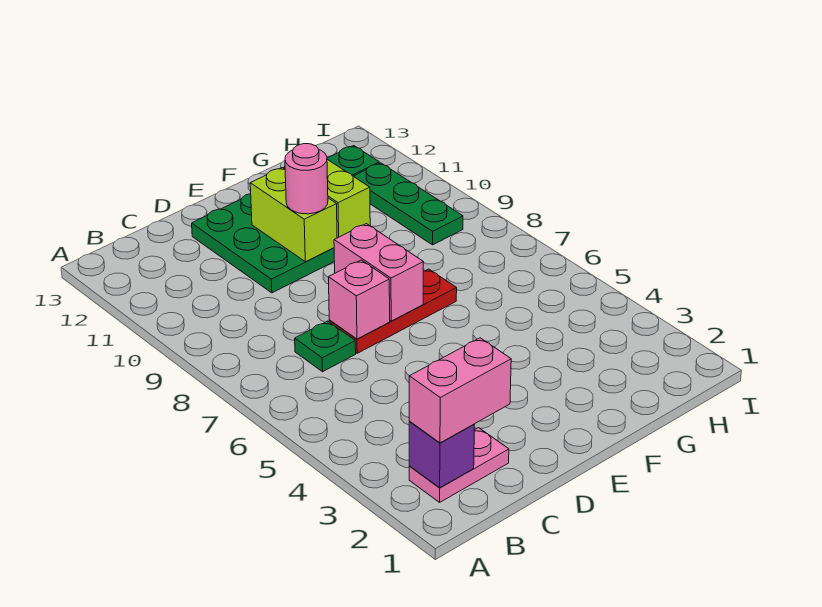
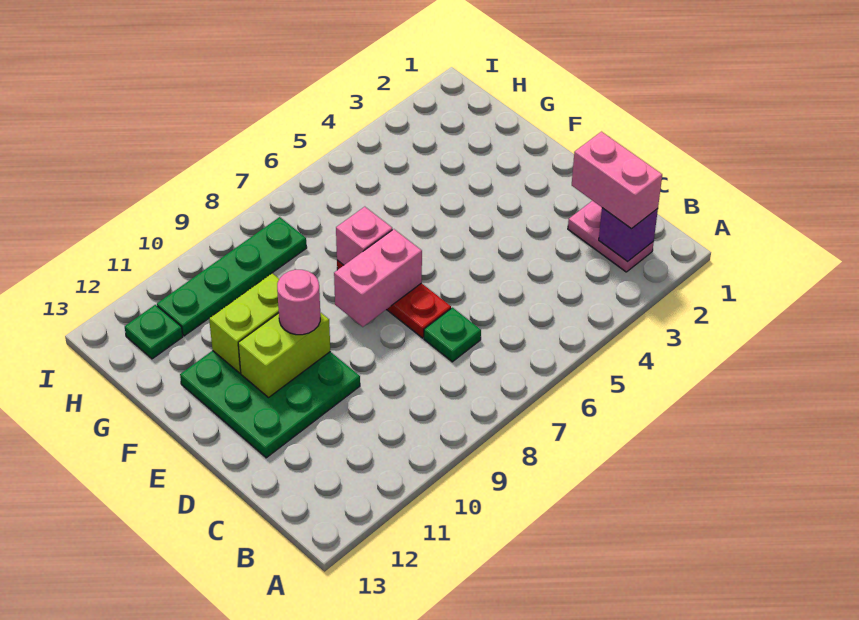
pink brick D7 level 2 -> pink brick F7 level 2
green plate H9:H11 level 1 -> green plate H8:H11 level 1

